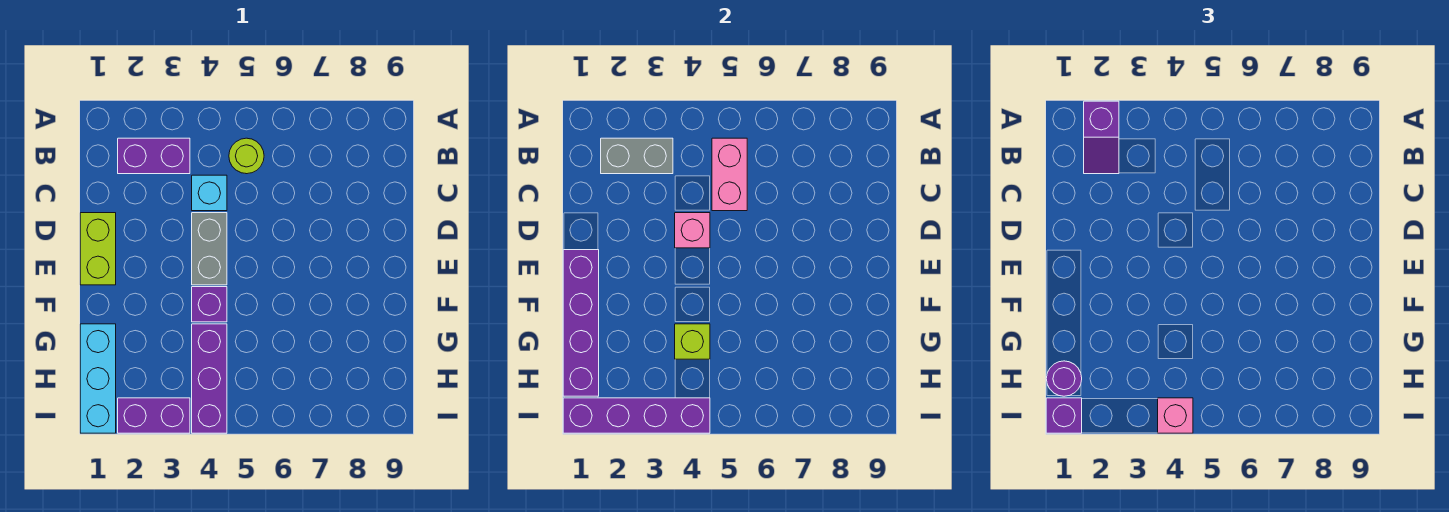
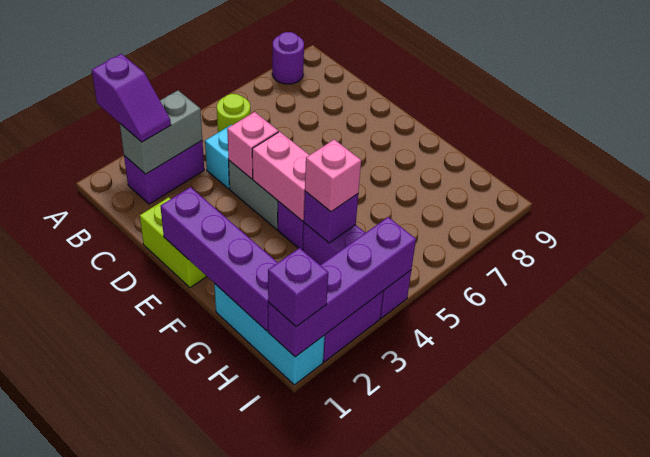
pink brick B5:C5 level 2 -> pink brick E4:F4 level 2
lime brick G4 level 2 -> purple brick G4 level 2
purple round brick H1 level 3 -> purple round brick A8 level 1
pink brick I4 level 3 -> pink brick G4 level 3

